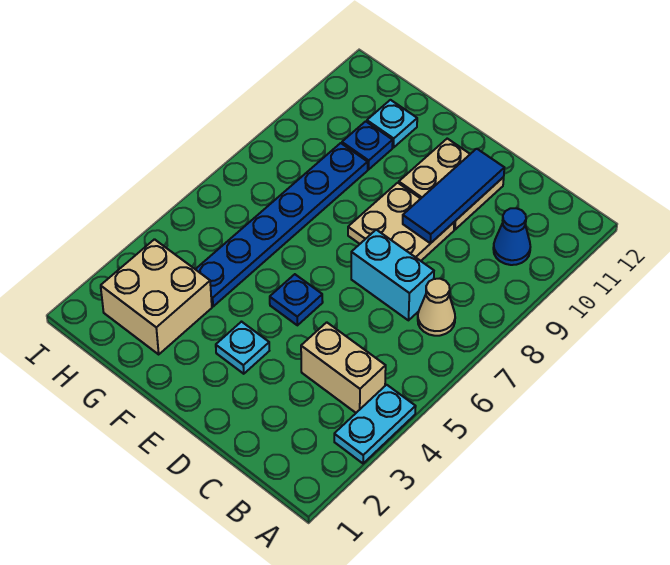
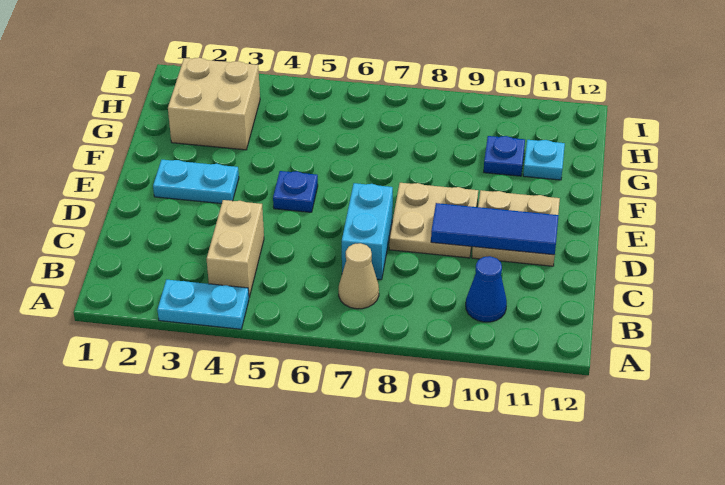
cyan plate E3 level 1 -> cyan plate E2:E3 level 1
blue plate G4:G9 level 1 -> none

